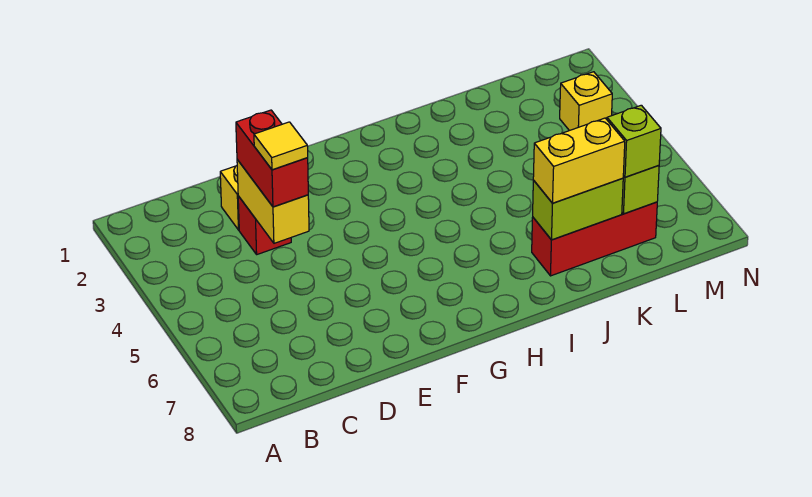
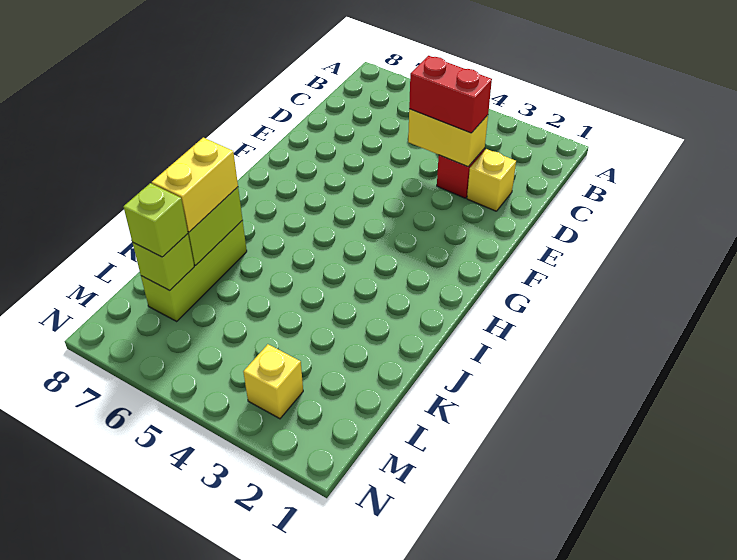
yellow tile D4 level 4 -> none
red brick J7:L7 level 1 -> lime brick J7:L7 level 1

